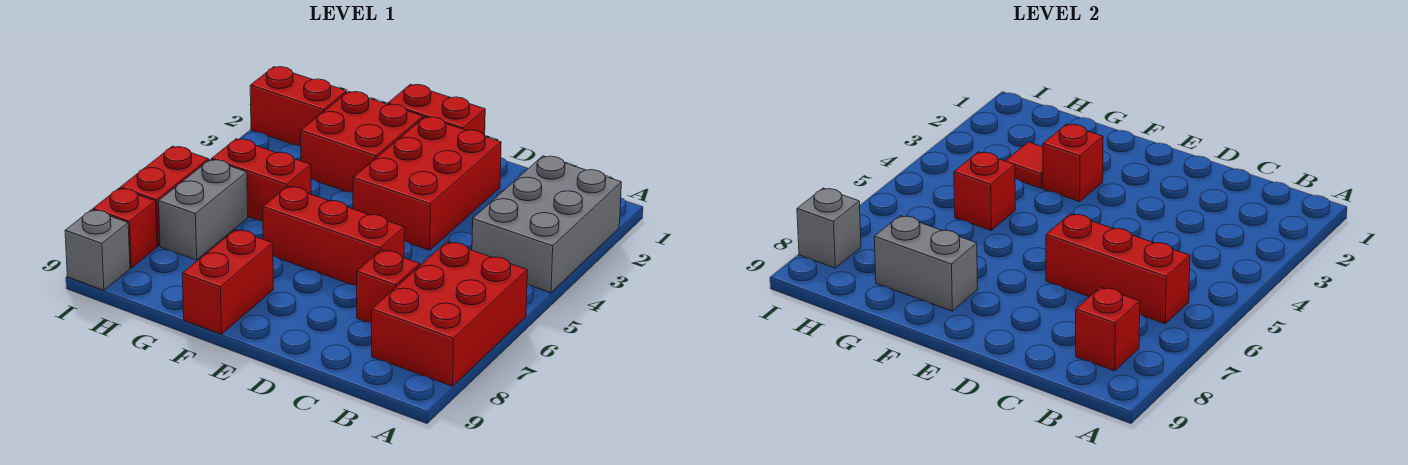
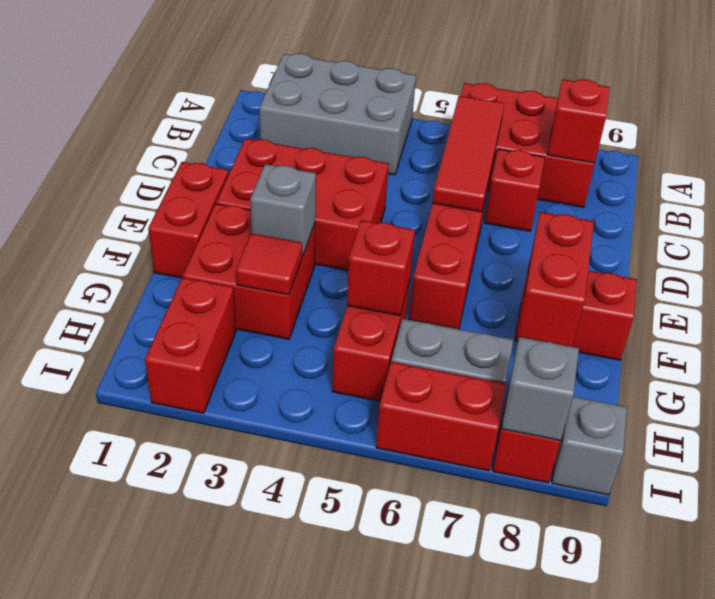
red brick B6:D6 level 2 -> red tile B6:D6 level 2
red brick F3 level 2 -> grey brick F3 level 2
grey brick F8:G8 level 2 -> red brick F8:G8 level 2

